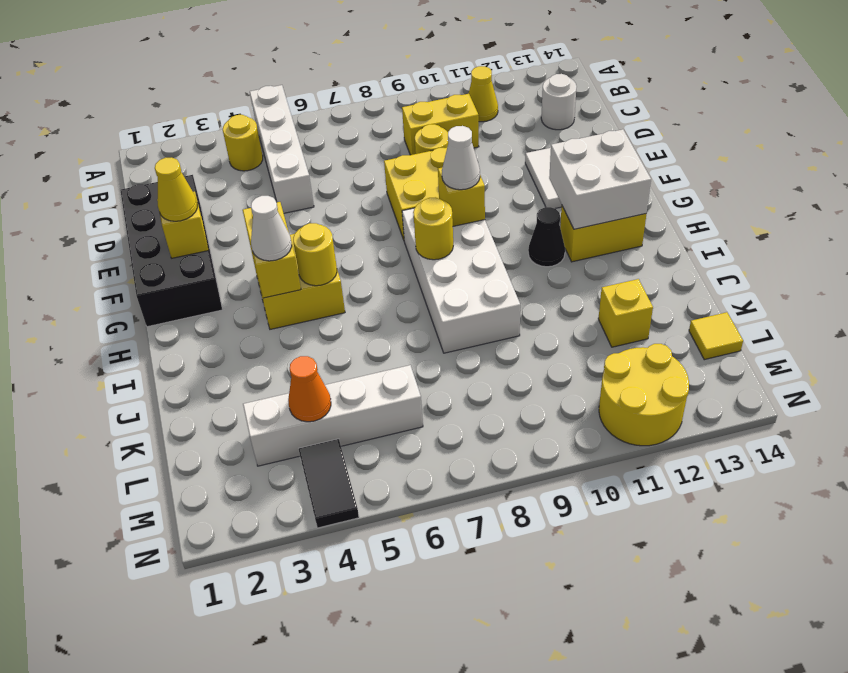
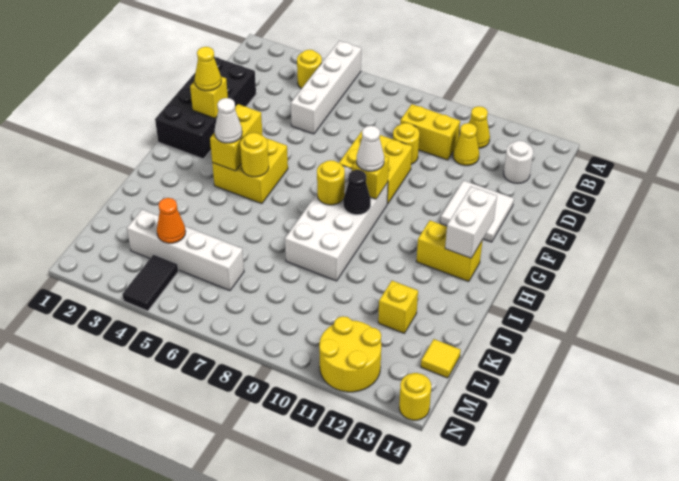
none -> yellow cone C11 level 1
white brick G12:H13 level 2 -> white brick G13:H13 level 2
black cone H11 level 1 -> black cone H9 level 2
none -> yellow round brick N14 level 1

